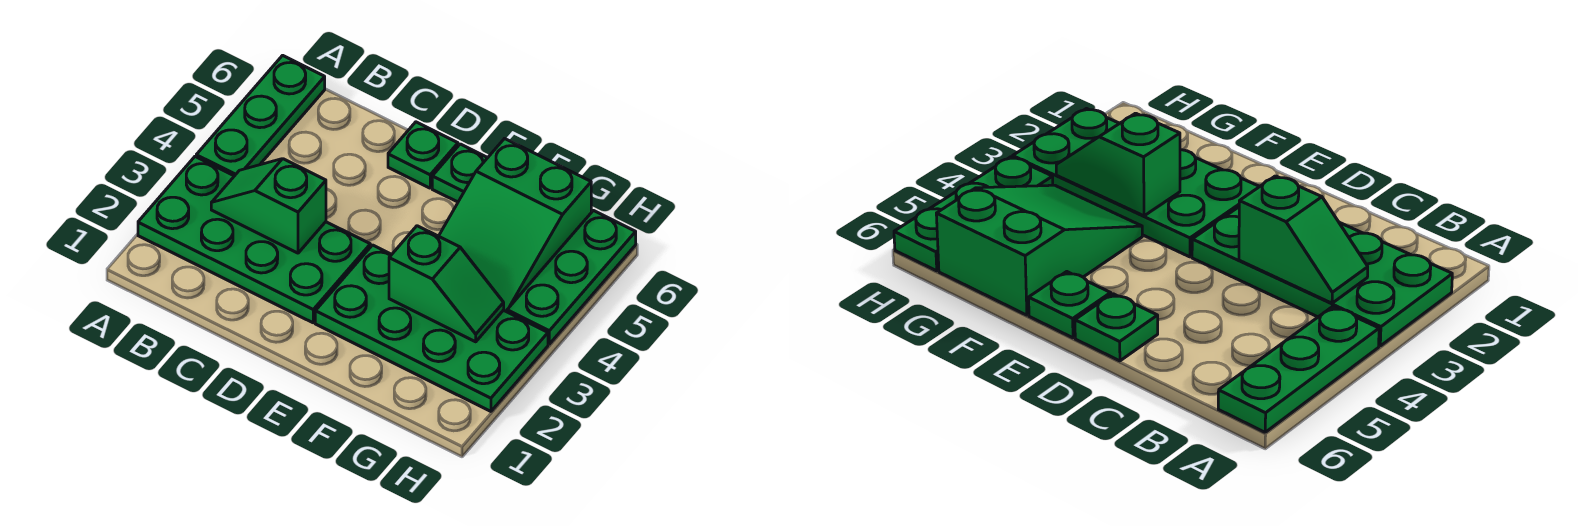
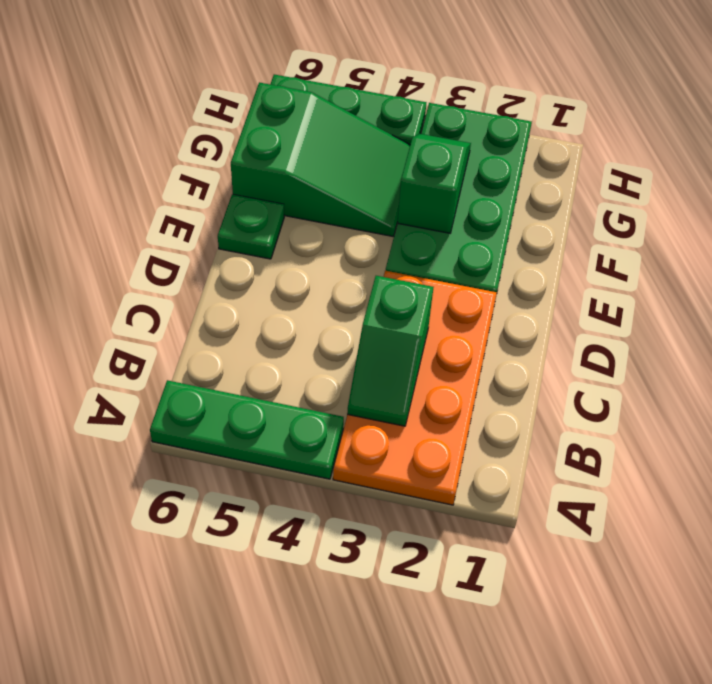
green plate A2:D3 level 1 -> orange plate A2:D3 level 1
green plate D6 level 1 -> none

